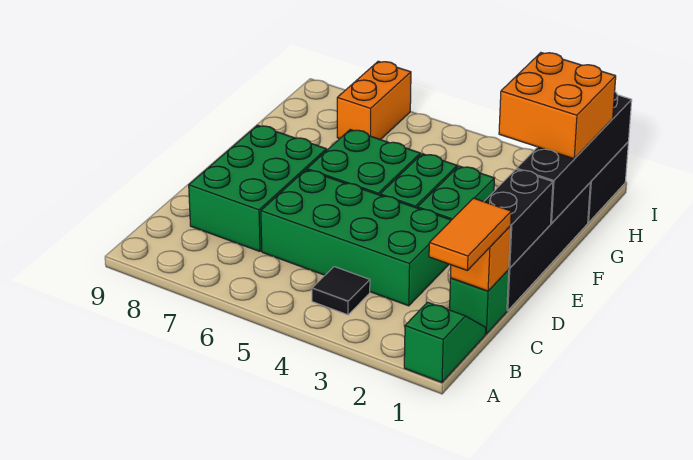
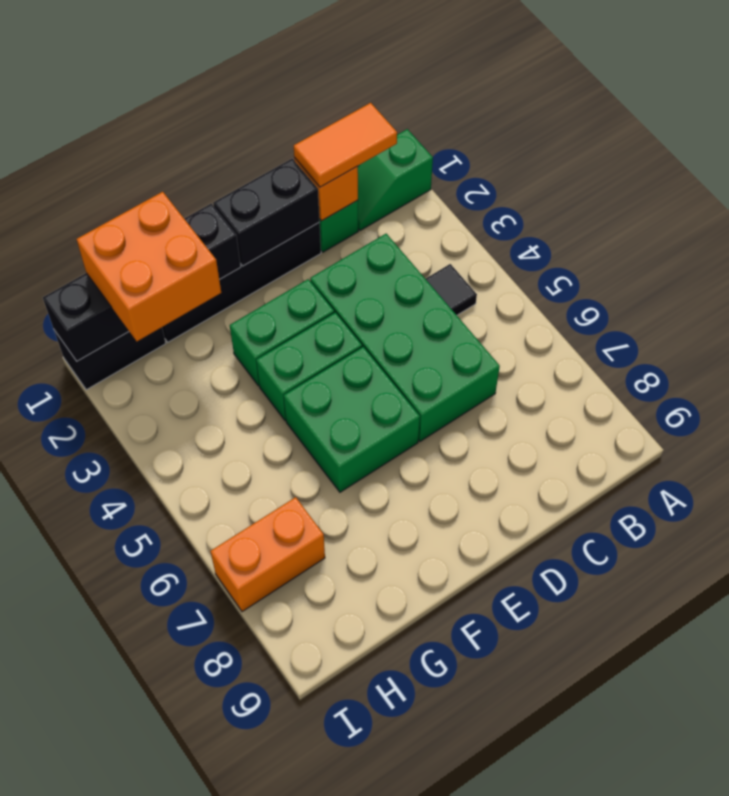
green brick C7:E8 level 1 -> none

